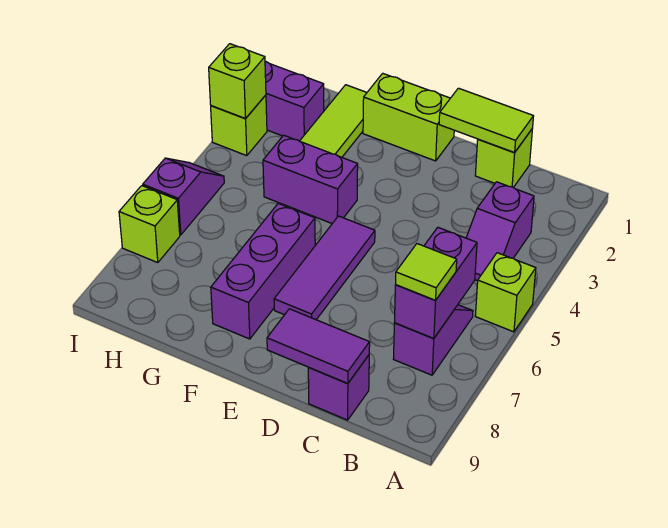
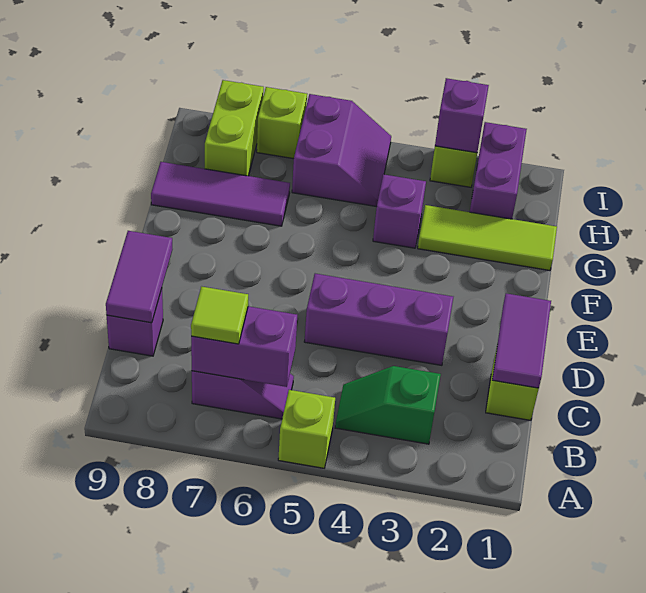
purple slope B3:B4 level 1 top 3 -> green slope B3:B4 level 1 top 3
lime tile C1:D1 level 2 -> purple tile C1:D1 level 2
lime brick E1:F1 level 1 -> lime brick H8:I8 level 1
purple tile E5:E7 level 1 -> purple tile G7:G9 level 1
purple brick F4:G4 level 1 -> purple brick G4 level 1
purple brick F6:F8 level 1 -> purple brick D3:D5 level 1
lime brick I3 level 2 -> purple brick I3 level 2
purple slope I5:I6 level 1 top 6 -> purple slope H5:I6 level 1 top 6

